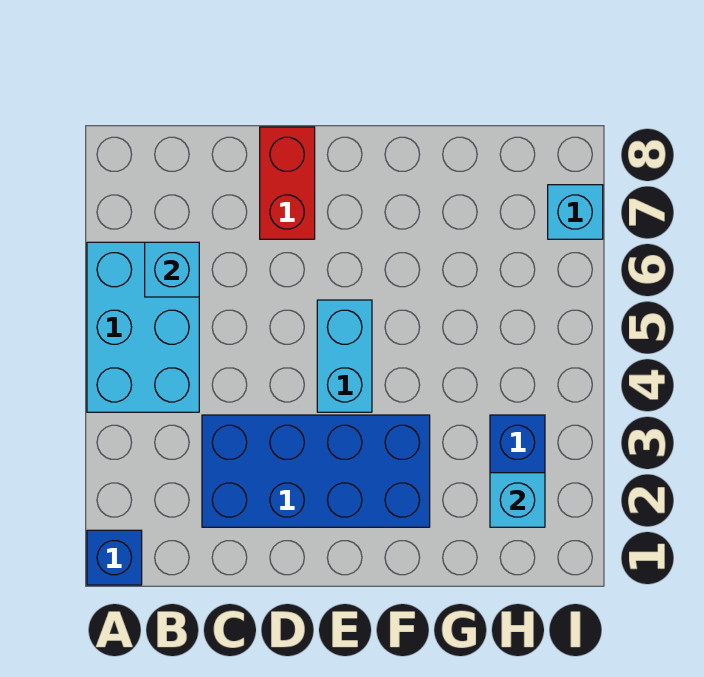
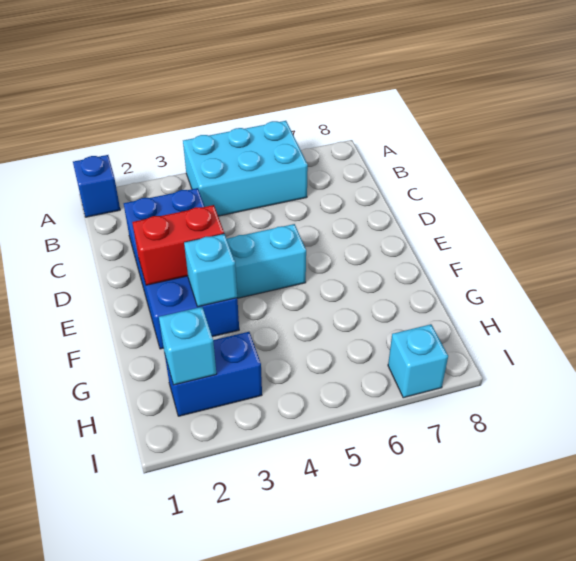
cyan brick B6 level 2 -> cyan brick F3 level 2
red brick D7:D8 level 1 -> red brick E2:E3 level 2

